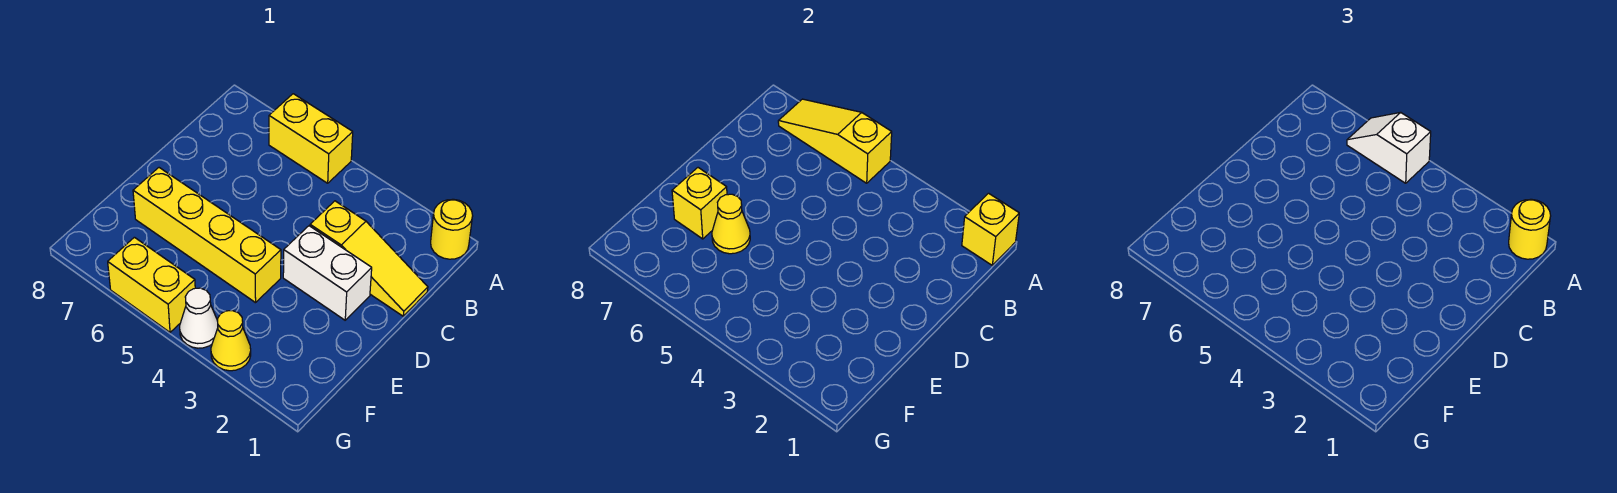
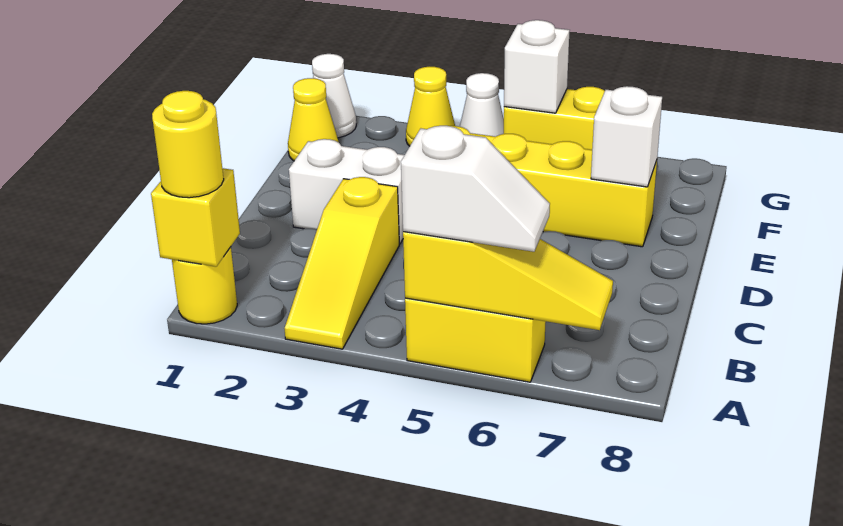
yellow slope C1:C3 level 1 top 3 -> yellow slope A3:C3 level 1 top C
yellow cone E6 level 2 -> yellow cone F1 level 1
yellow brick E7 level 2 -> white brick E7 level 2
none -> white cone G1 level 1
none -> white brick G5 level 2

